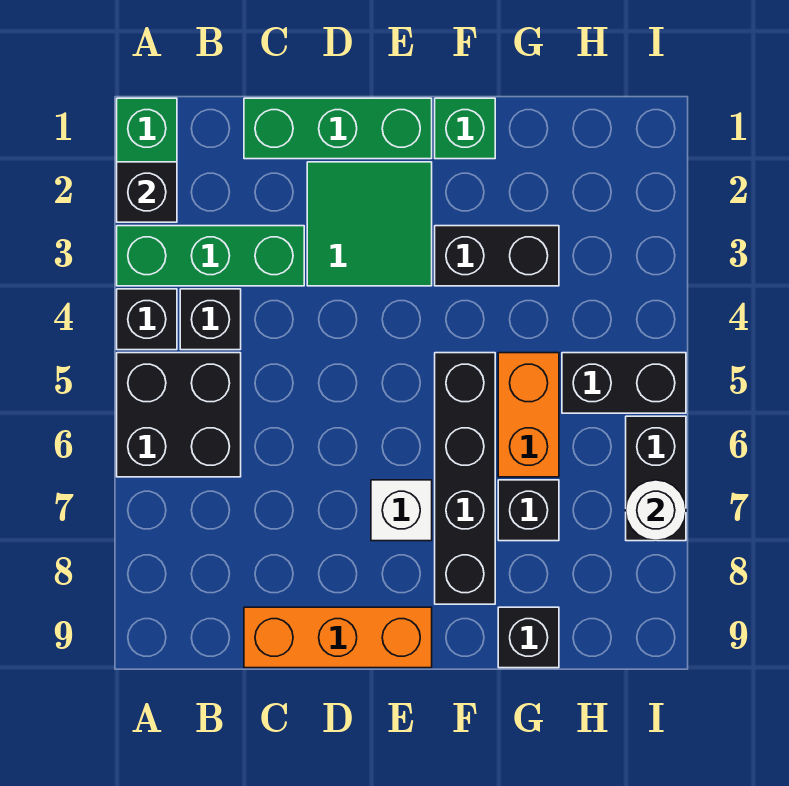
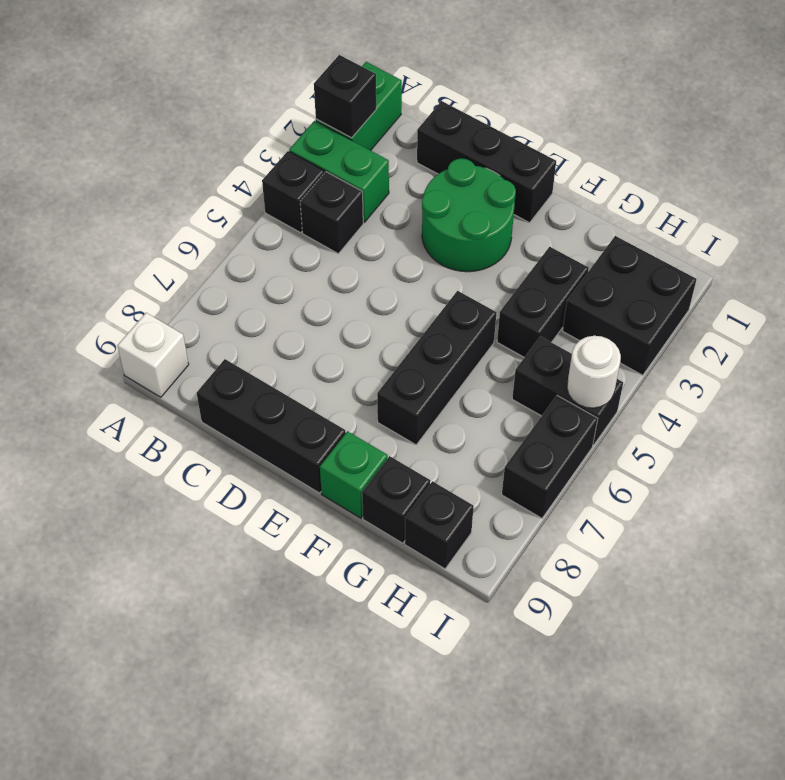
green brick A3:C3 level 1 -> green brick A3:B3 level 1
black brick A5:B6 level 1 -> black brick H2:I3 level 1
green brick C1:E1 level 1 -> black brick C1:E1 level 1
orange brick C9:E9 level 1 -> black brick C9:E9 level 1
green tile D2:E3 level 1 -> green round brick D2:E3 level 1
white brick E7 level 1 -> white brick A9 level 1
green brick F1 level 1 -> green brick F9 level 1
black brick F3:G3 level 1 -> black brick G3:G4 level 1
black brick F5:F8 level 1 -> black brick F5:F7 level 1
orange brick G5:G6 level 1 -> none
black brick G7 level 1 -> black brick H9 level 1
white round brick I7 level 2 -> white round brick I5 level 2

